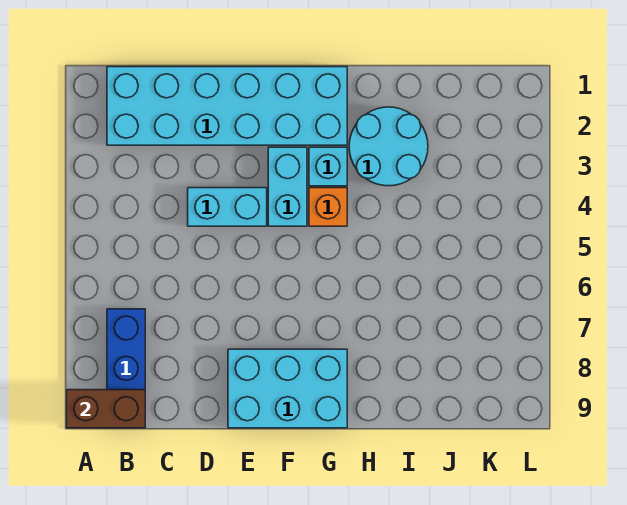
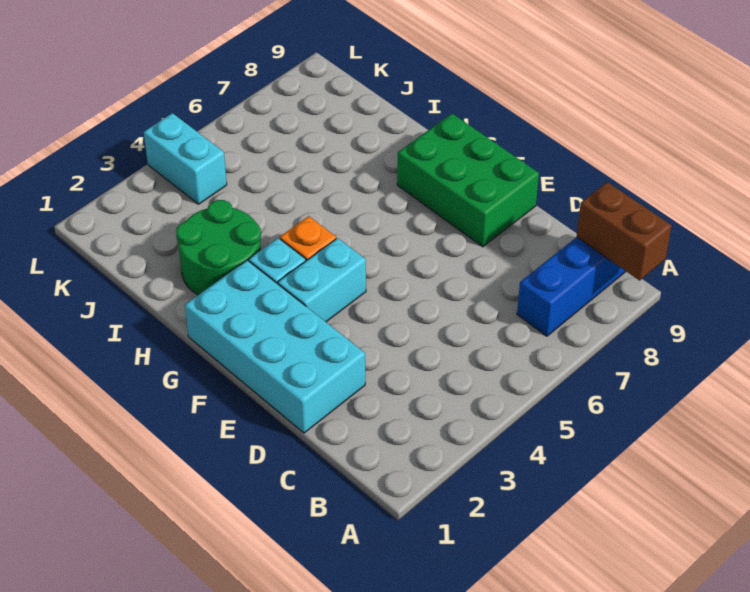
cyan brick B1:G2 level 1 -> cyan brick D1:G2 level 1
cyan brick D4:E4 level 1 -> cyan brick K4:L4 level 1
cyan brick E8:G9 level 1 -> green brick E8:G9 level 1
cyan round brick H2:I3 level 1 -> green round brick H2:I3 level 1

